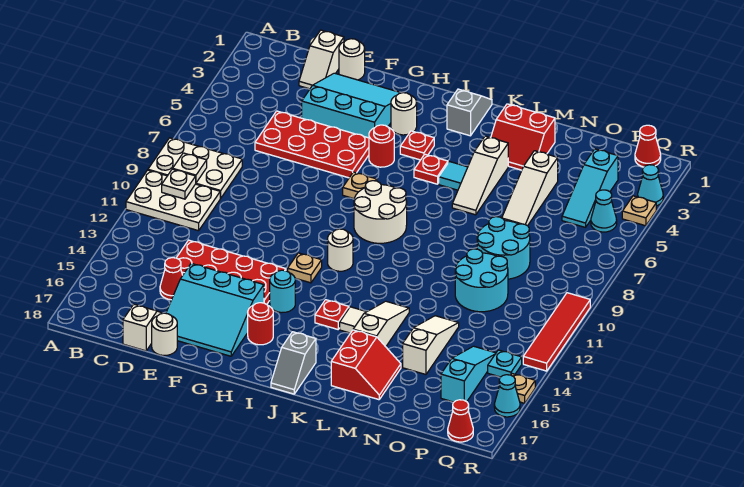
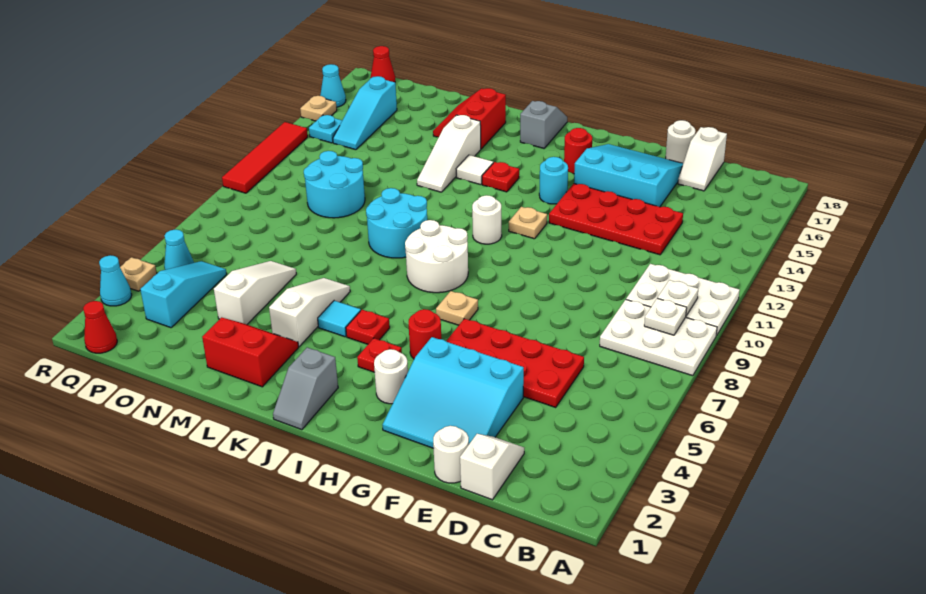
red cone D15 level 1 -> none
cyan round brick N8:O9 level 1 -> cyan round brick K9:L10 level 1
white slope N13:N15 level 1 top 15 -> none

